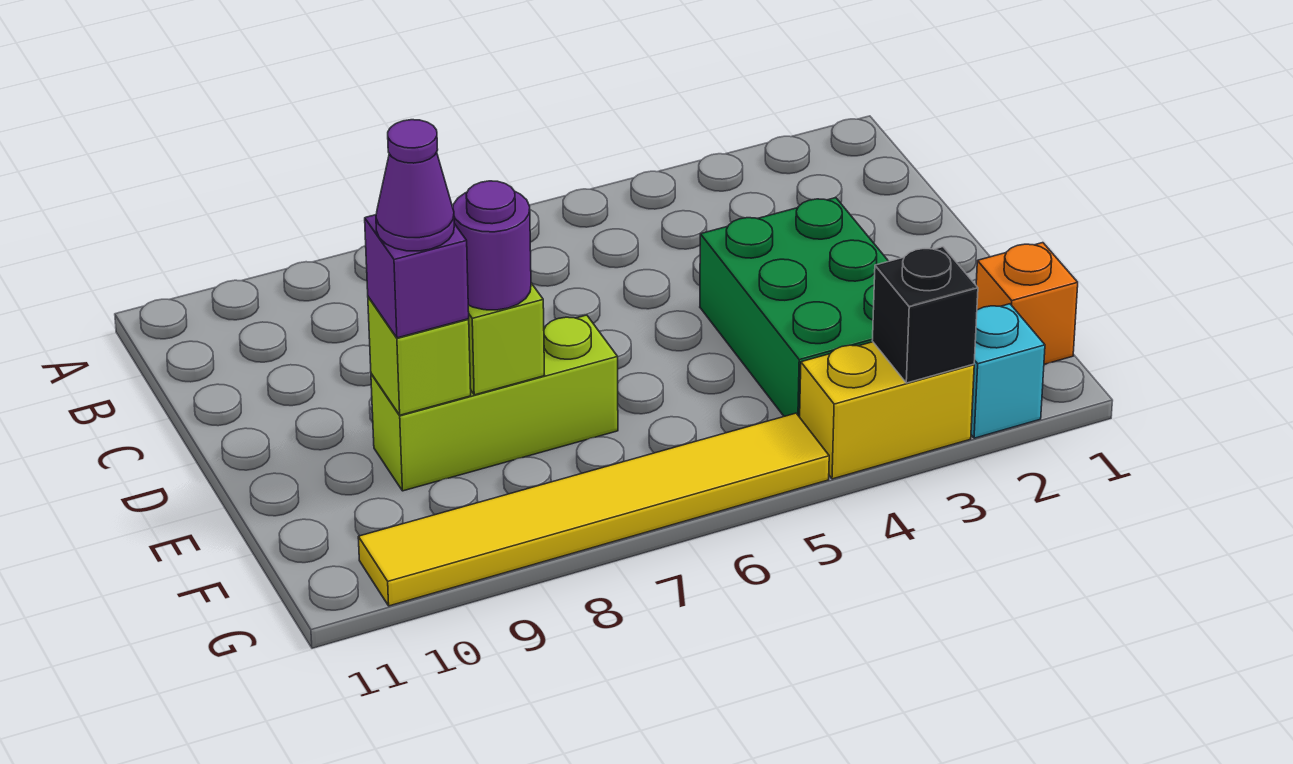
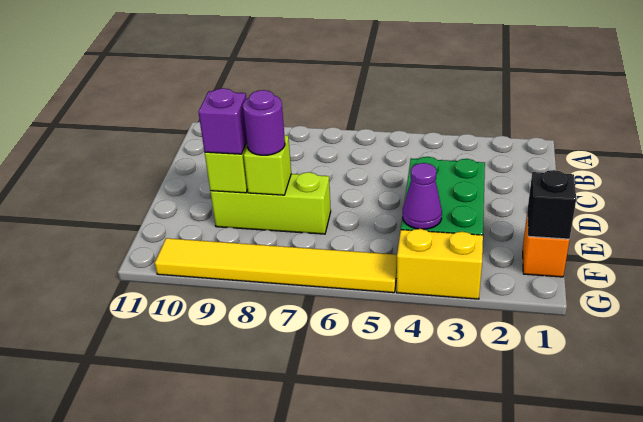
purple cone E9 level 4 -> purple cone F4 level 2
cyan brick G2 level 1 -> none
black brick G3 level 2 -> black brick F1 level 2

